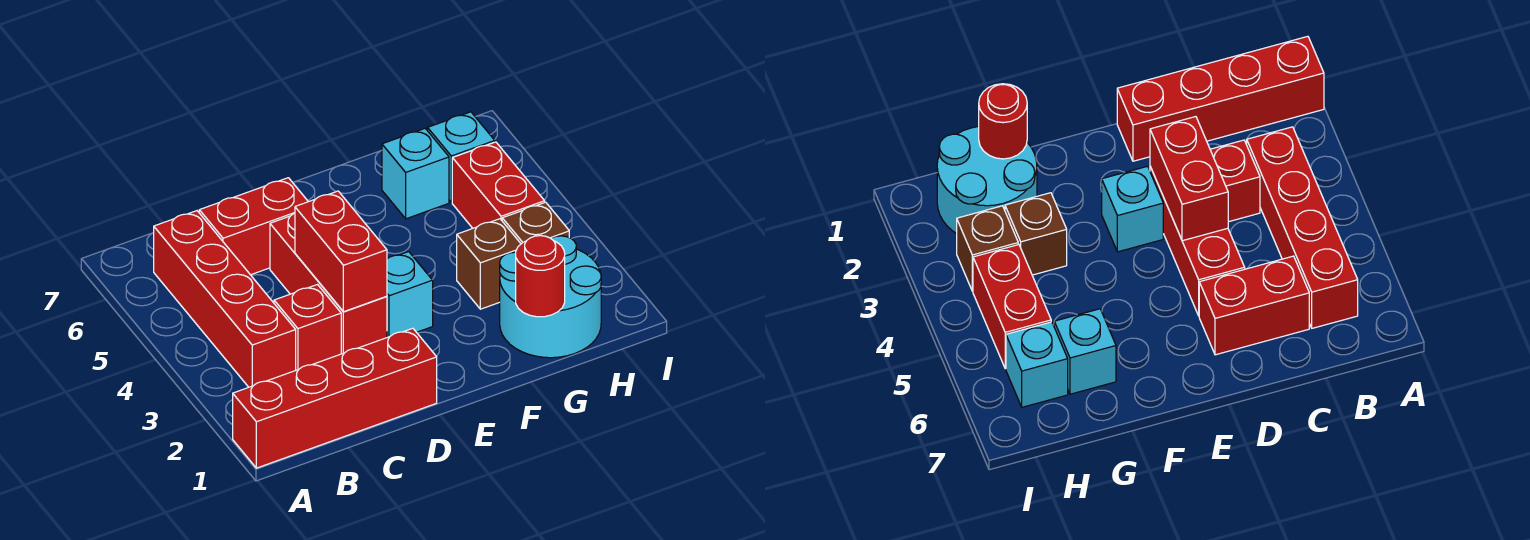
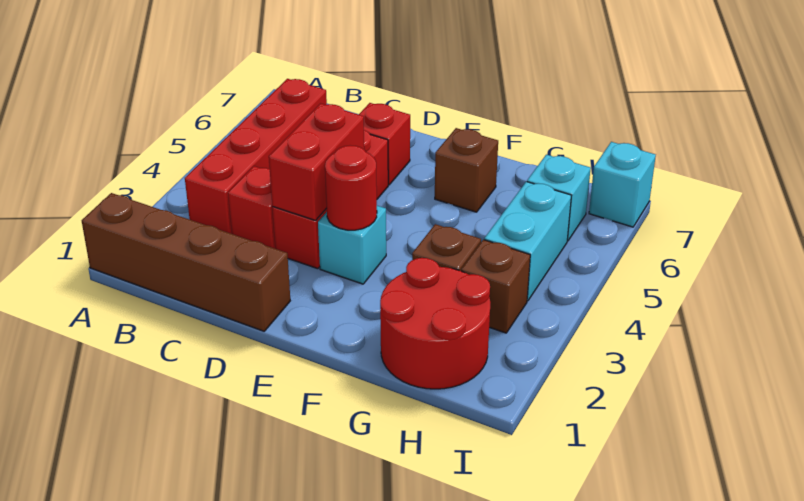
red brick A1:D1 level 1 -> brown brick A1:D1 level 1
red brick C6:D6 level 1 -> red brick D6 level 1
none -> brown brick F6 level 1
cyan round brick G1:H2 level 1 -> red round brick G1:H2 level 1
red round brick G1 level 2 -> red round brick E3 level 2
cyan brick G6 level 1 -> cyan brick I7 level 1
red brick H4:H5 level 1 -> cyan brick H4:H5 level 1

